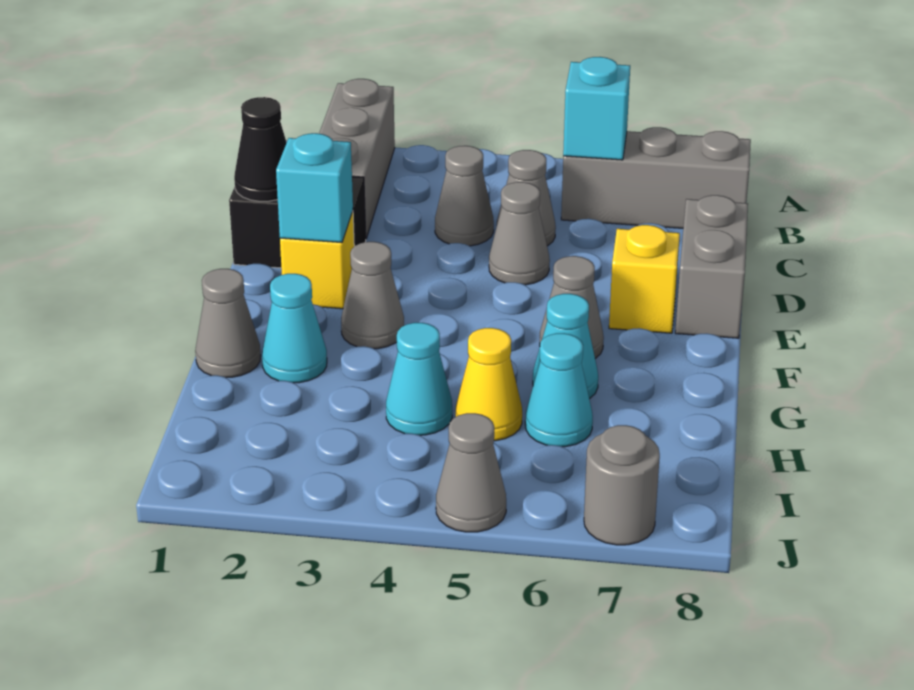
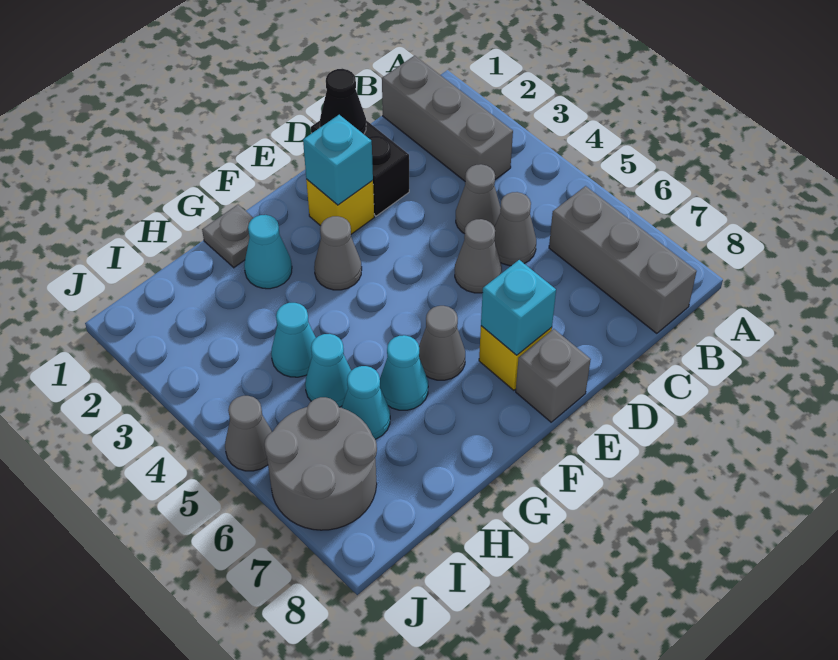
grey brick A2:C2 level 1 -> grey brick B1:B3 level 1
cyan brick B6 level 2 -> cyan brick E7 level 2
grey brick D8:E8 level 1 -> grey brick E8 level 1
grey cone G1 level 1 -> grey plate G1 level 1
yellow cone H5 level 1 -> cyan cone H5 level 1
grey round brick J7 level 1 -> grey round brick I6:J7 level 1

